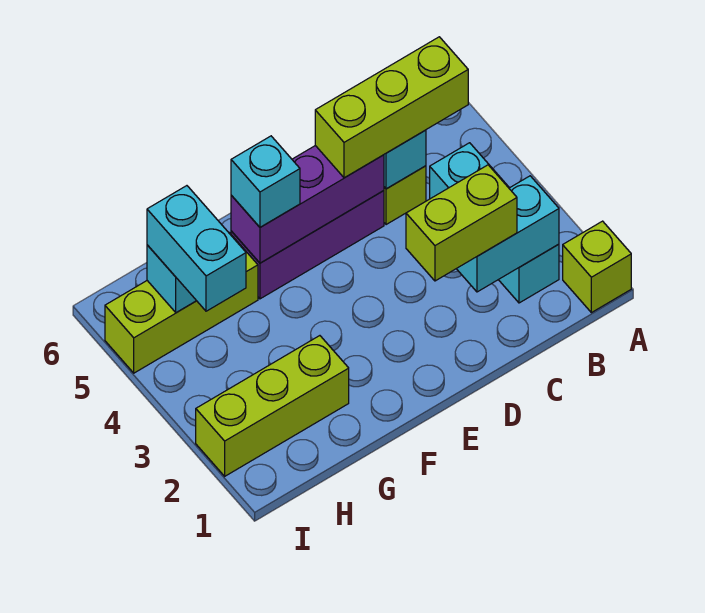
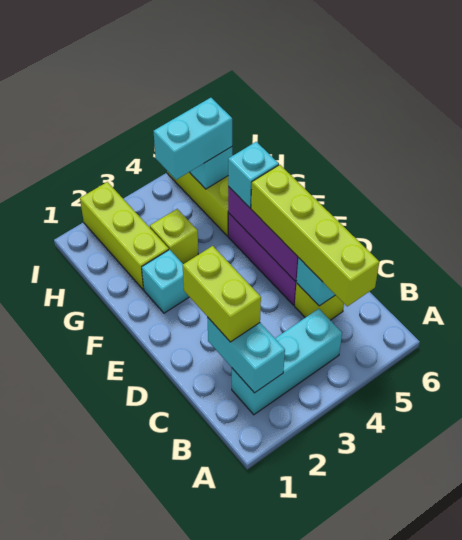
lime brick A1 level 1 -> lime brick G3 level 1
lime brick B5:D5 level 3 -> lime brick B5:E5 level 3
none -> cyan brick F2 level 1

